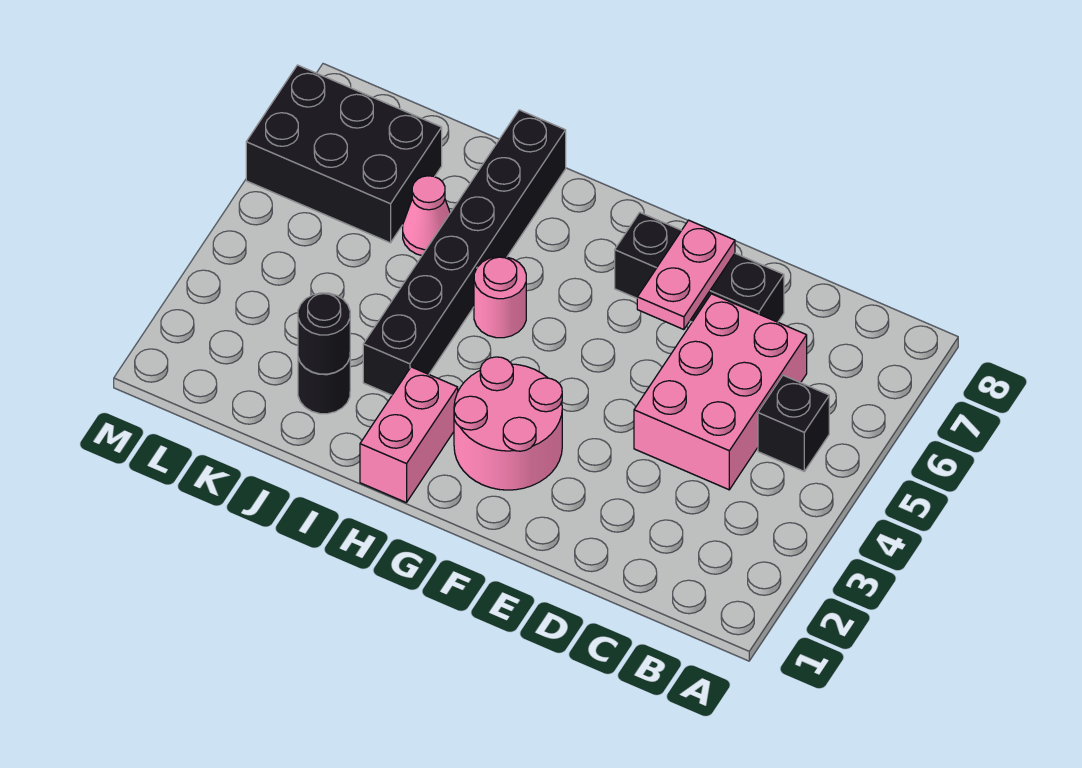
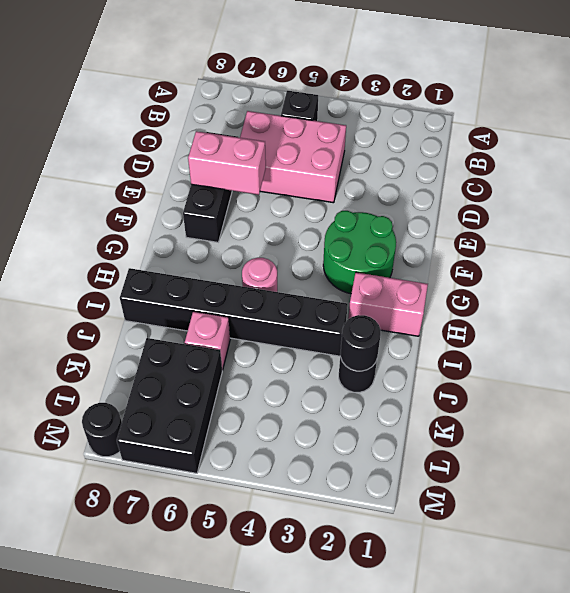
pink plate E6:E7 level 2 -> pink brick E6:E7 level 2
pink round brick F2:G3 level 1 -> green round brick F2:G3 level 1
pink cone J6 level 1 -> pink brick J6 level 1
none -> black round brick M8 level 1

